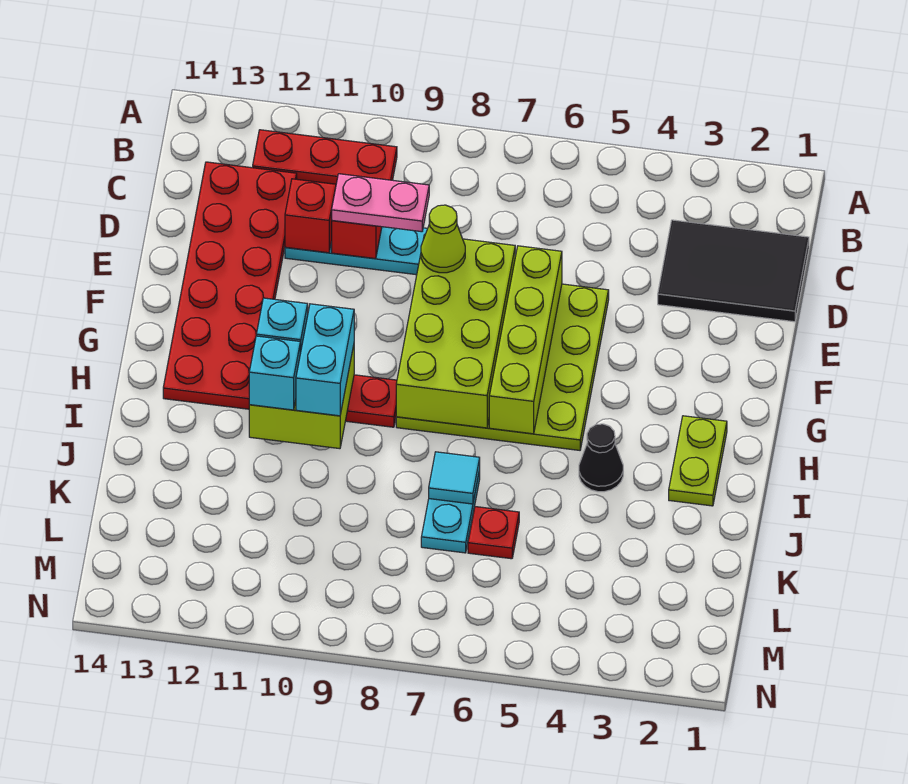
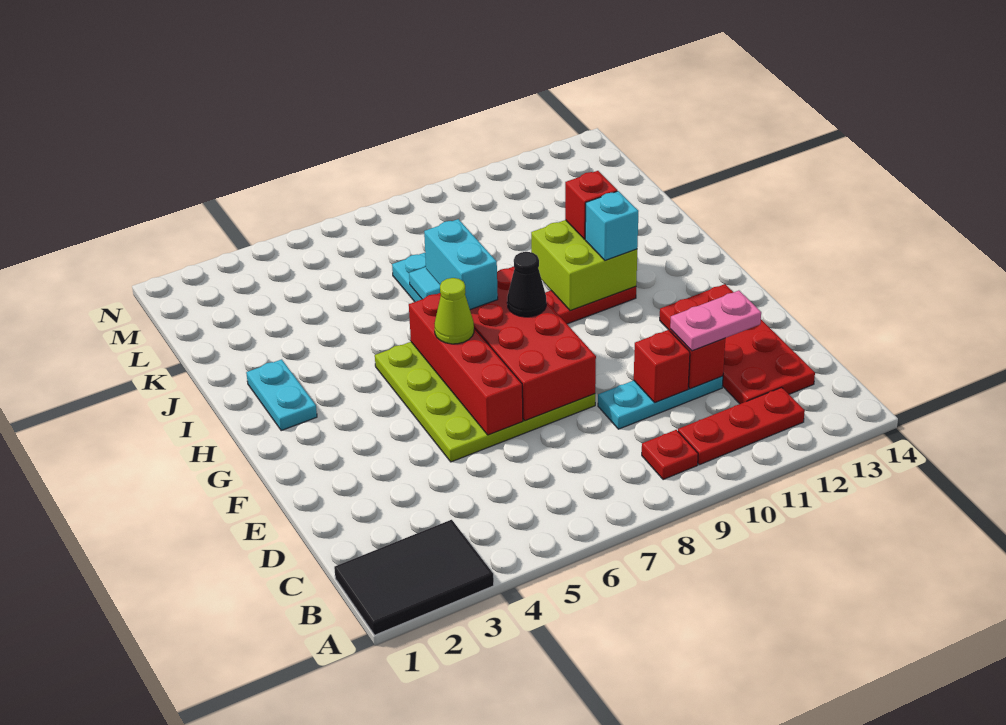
black tile C1:D3 level 1 -> black tile A1:B3 level 1
red plate C12:H13 level 1 -> red plate C12:F13 level 1
pink plate D9:D10 level 3 -> pink plate D11:D12 level 3
lime brick E6:H6 level 2 -> red brick E6:H6 level 2
lime brick E7:H8 level 2 -> red brick E7:H8 level 2
lime cone E8 level 3 -> lime cone G6 level 3
lime plate H2:I2 level 1 -> cyan plate H2:I2 level 1
cyan brick H10:I10 level 3 -> cyan brick H7:I7 level 3
black cone I4 level 1 -> black cone G8 level 3
cyan brick I11 level 3 -> red brick I11 level 3
red plate K6 level 1 -> red plate B9 level 1

